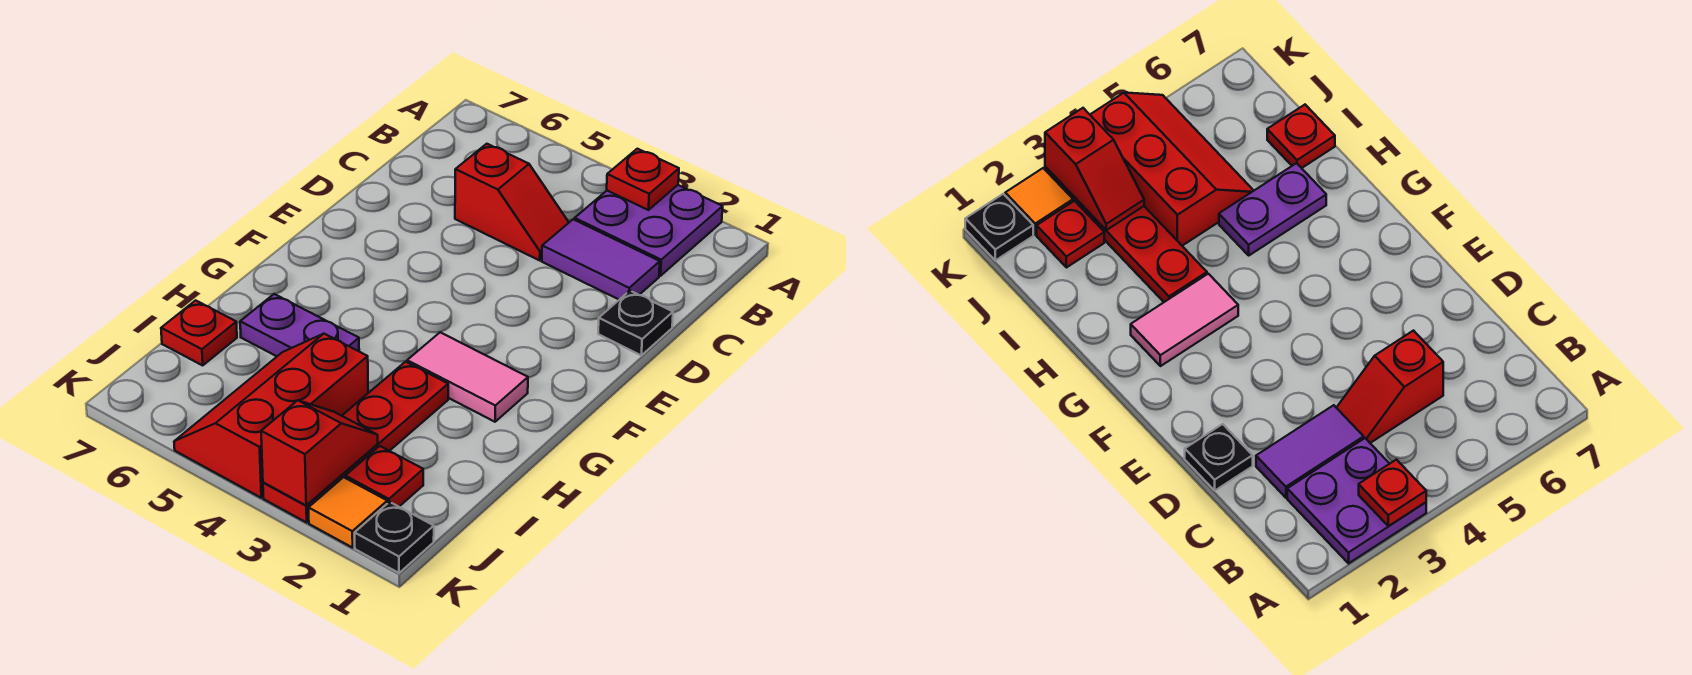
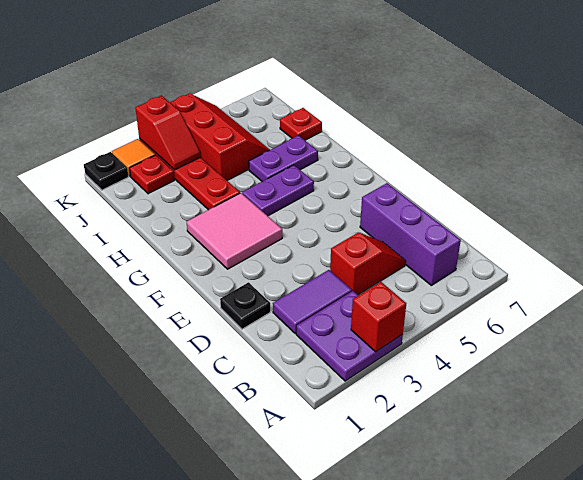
red plate A3 level 2 -> red brick A3 level 2
none -> purple brick B6:D6 level 1
red slope C4:C5 level 1 top 5 -> red slope C4:C5 level 1 top 4
pink tile G2:G3 level 1 -> pink tile F2:G3 level 1
none -> purple plate G4:G5 level 1

